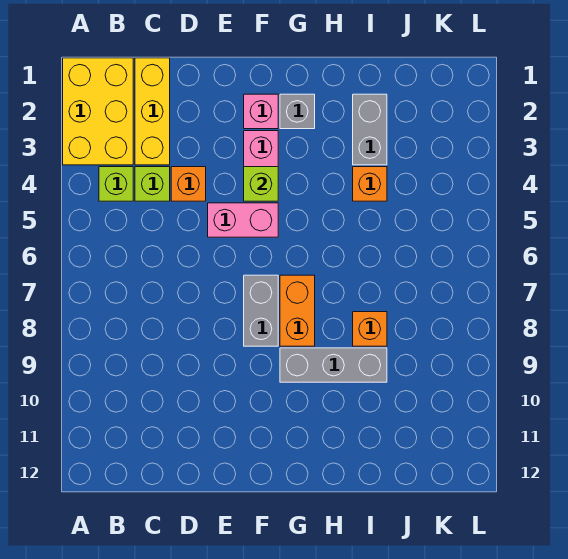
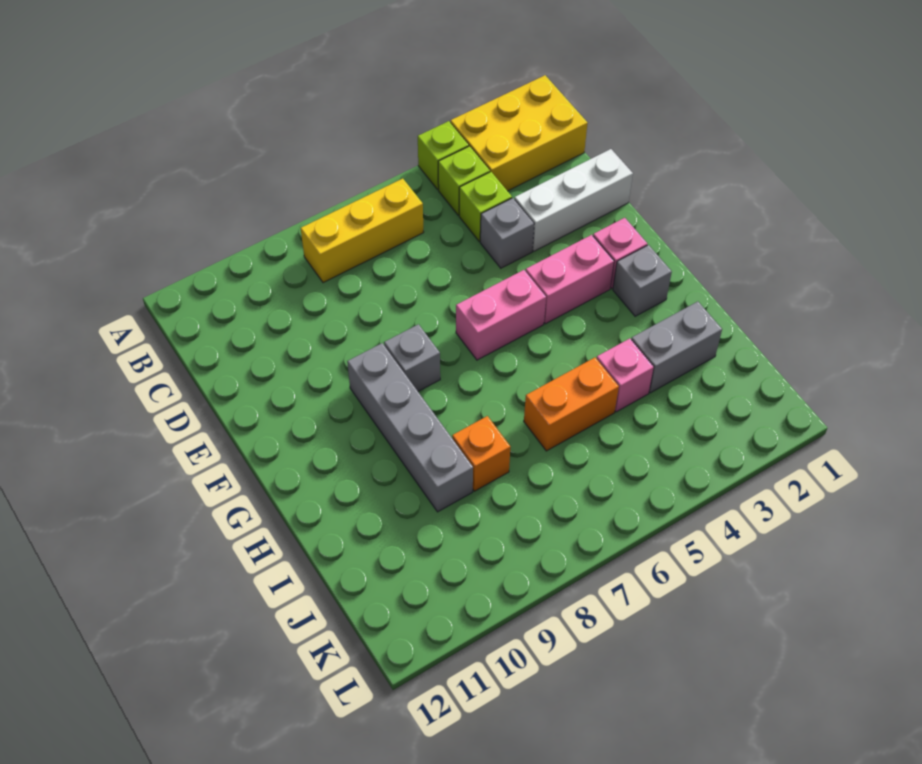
yellow brick C1:C3 level 1 -> yellow brick B6:B8 level 1
none -> white brick D1:D3 level 1
orange brick D4 level 1 -> grey brick D4 level 1
pink brick E5:F5 level 1 -> pink brick F5:F6 level 1
lime brick F4 level 2 -> lime brick A4 level 1
grey brick F7:F8 level 1 -> grey brick F8 level 1
orange brick G7:G8 level 1 -> orange brick I5:I6 level 1
grey brick G9:I9 level 1 -> grey brick F9:I9 level 1
orange brick I4 level 1 -> pink brick I4 level 1

